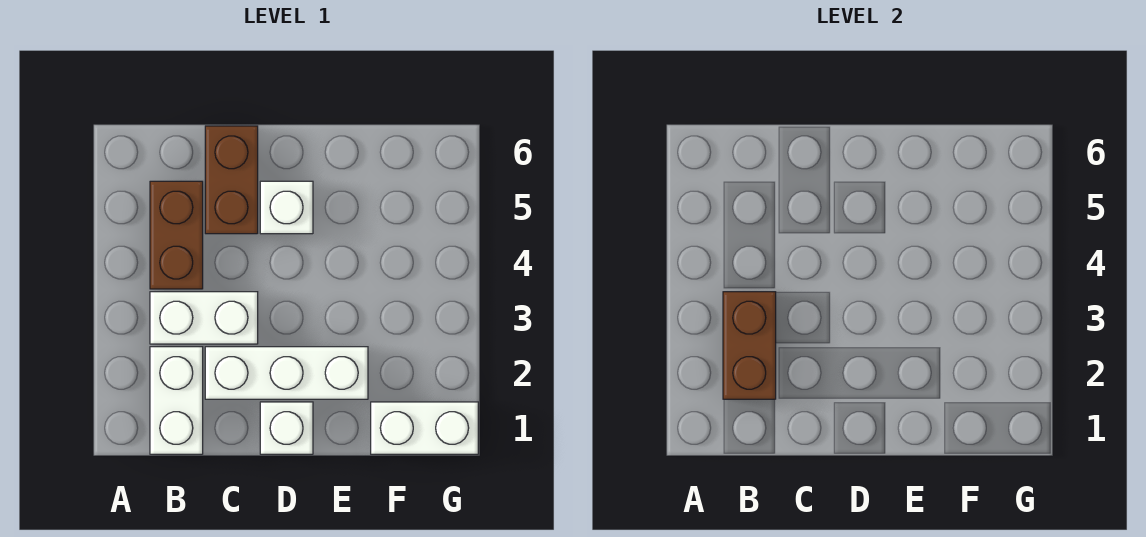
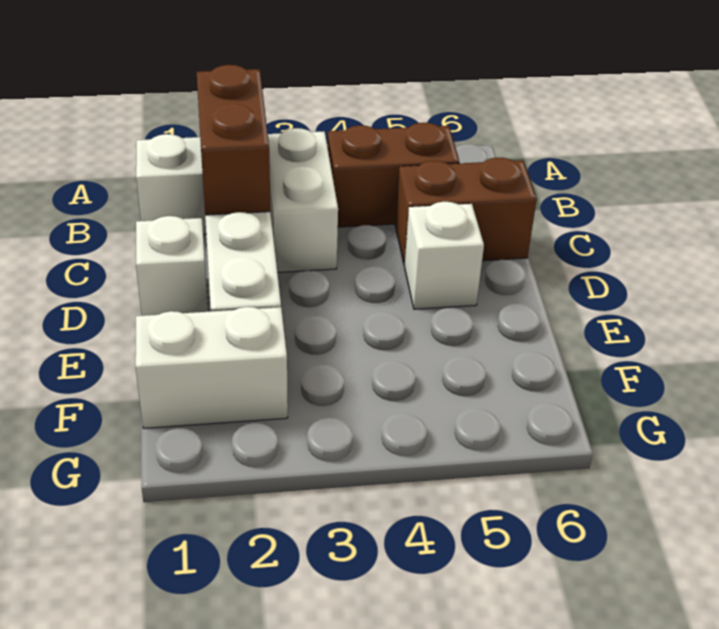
brown brick B2:B3 level 2 -> brown brick B2:C2 level 2
white brick F1:G1 level 1 -> white brick F1:F2 level 1

